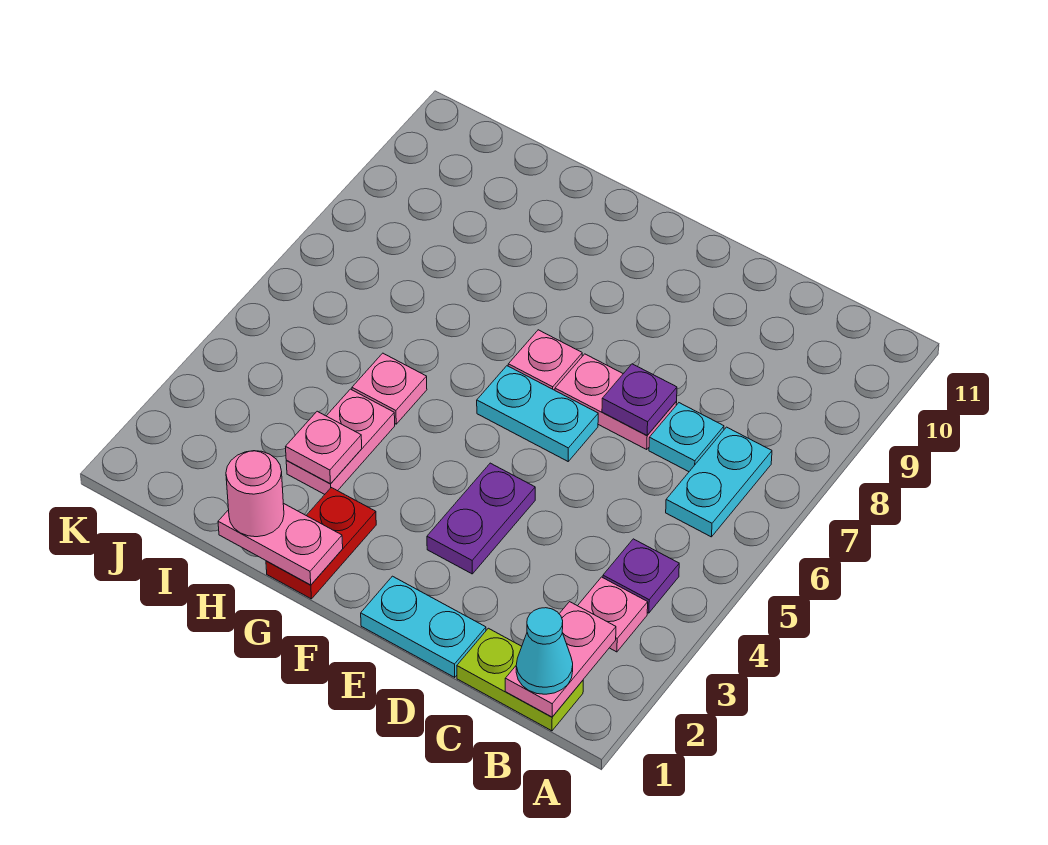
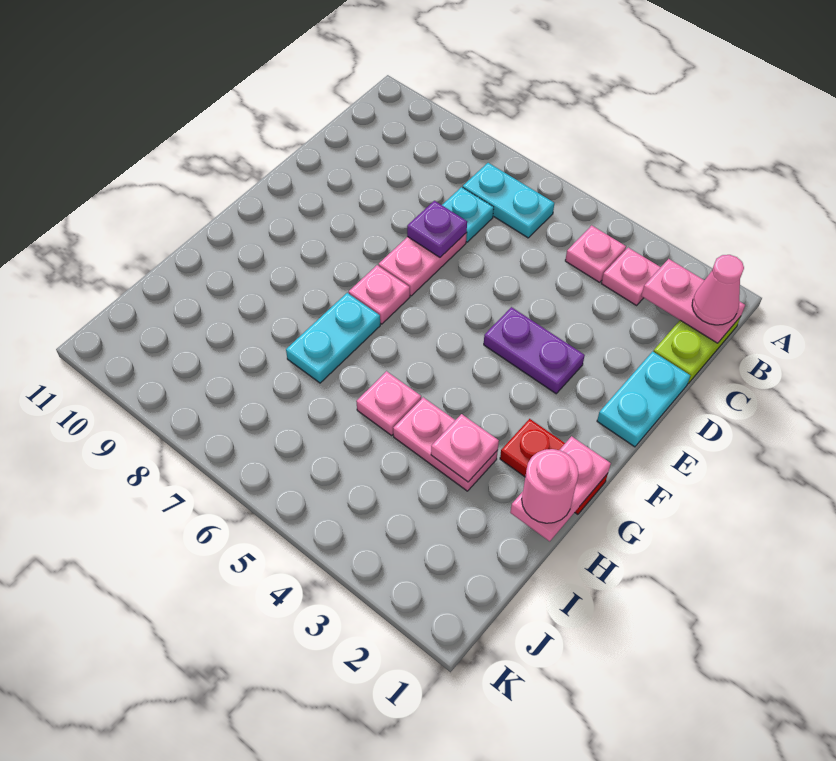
cyan cone B1 level 3 -> pink cone B1 level 3
purple plate B4 level 1 -> pink plate B4 level 1
cyan plate E6:F6 level 1 -> cyan plate G7:H7 level 1

